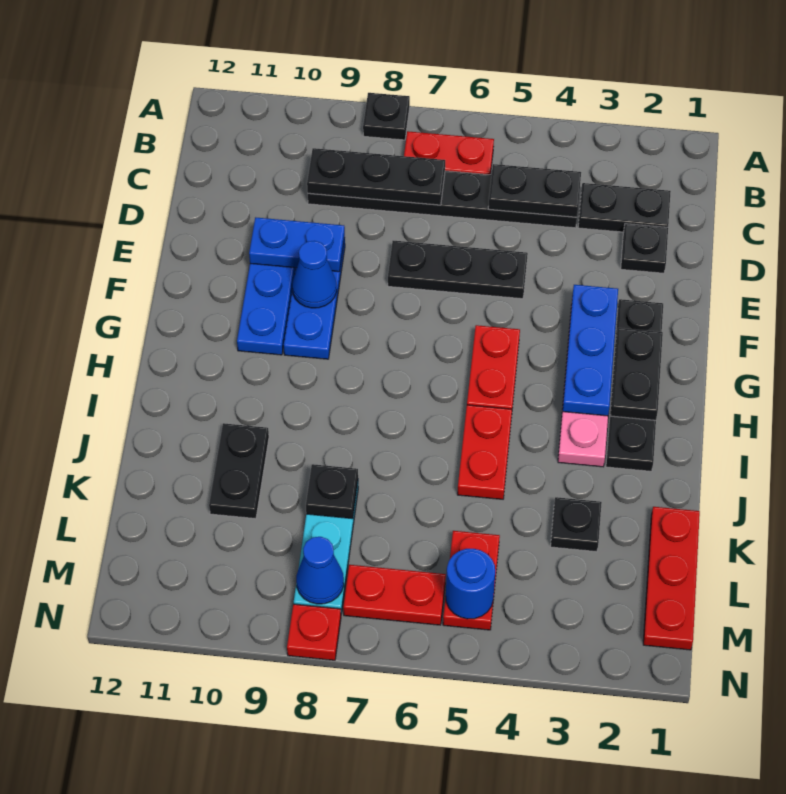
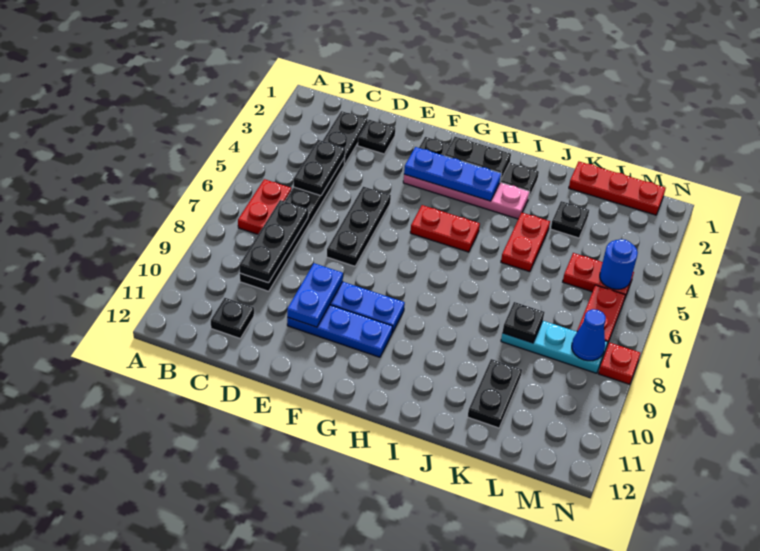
black plate A8 level 1 -> black plate C11 level 1
blue cone F9 level 2 -> none
red plate I5:J5 level 1 -> red plate J4:J5 level 1
black plate J10:K10 level 1 -> black plate K10:K11 level 1

